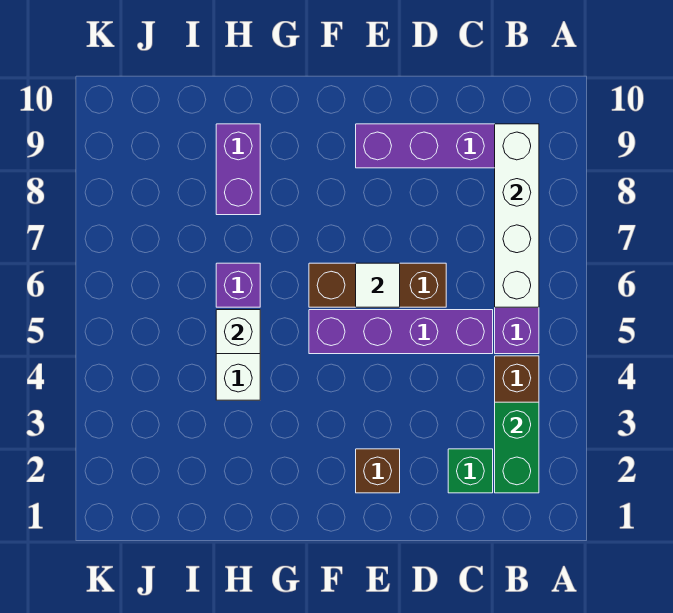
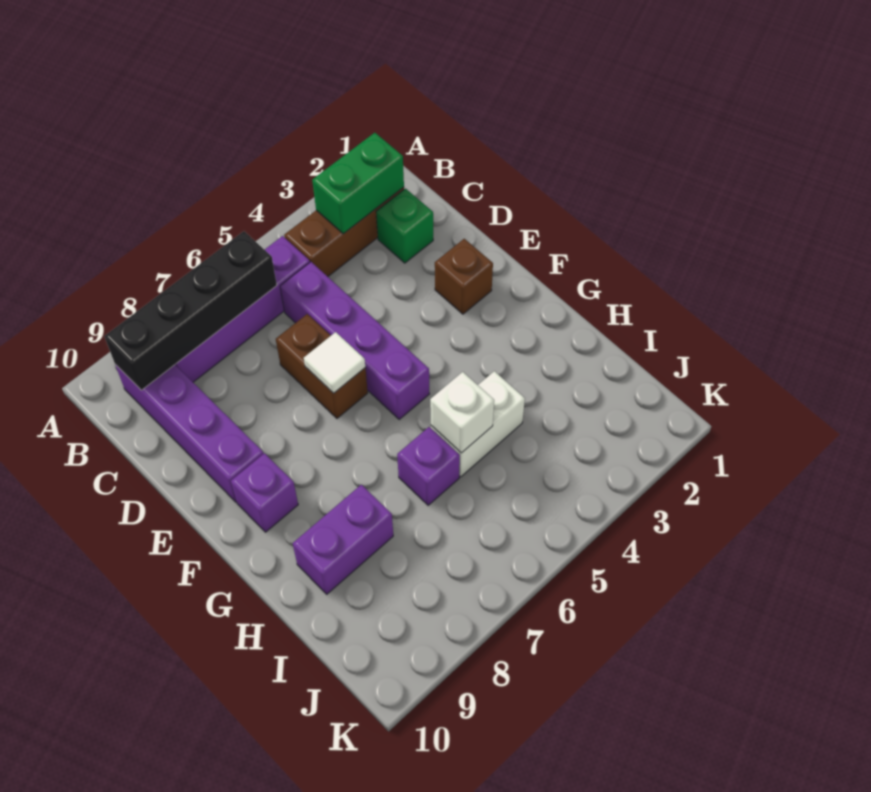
white brick B6:B9 level 2 -> black brick B6:B9 level 2
brown brick D6:F6 level 1 -> brown brick D6:E6 level 1
none -> purple brick F9 level 1

